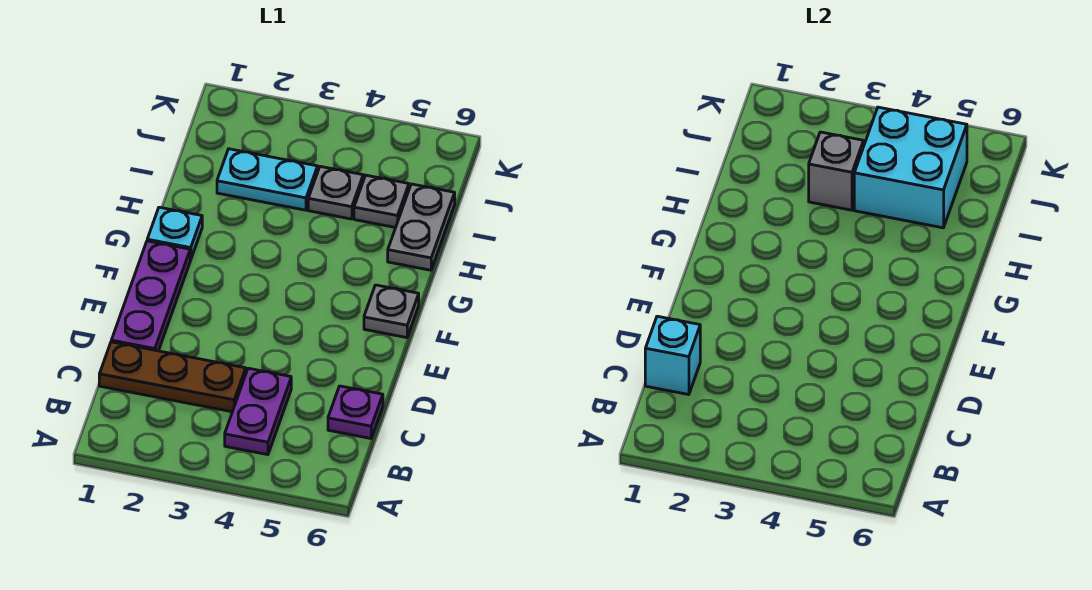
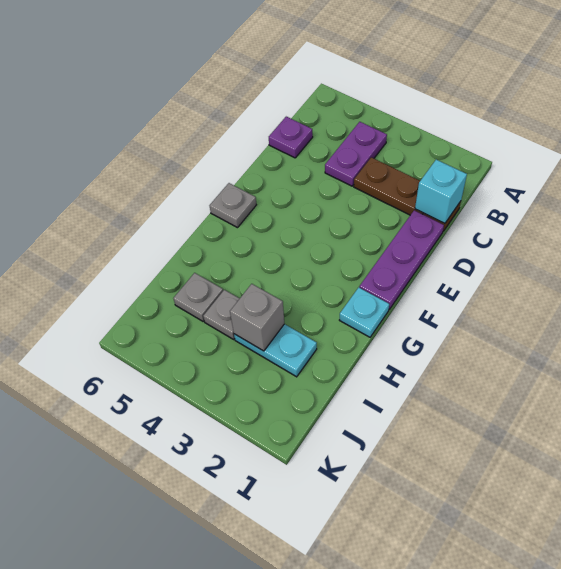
grey plate H6:I6 level 1 -> none
cyan brick I4:J5 level 2 -> none

